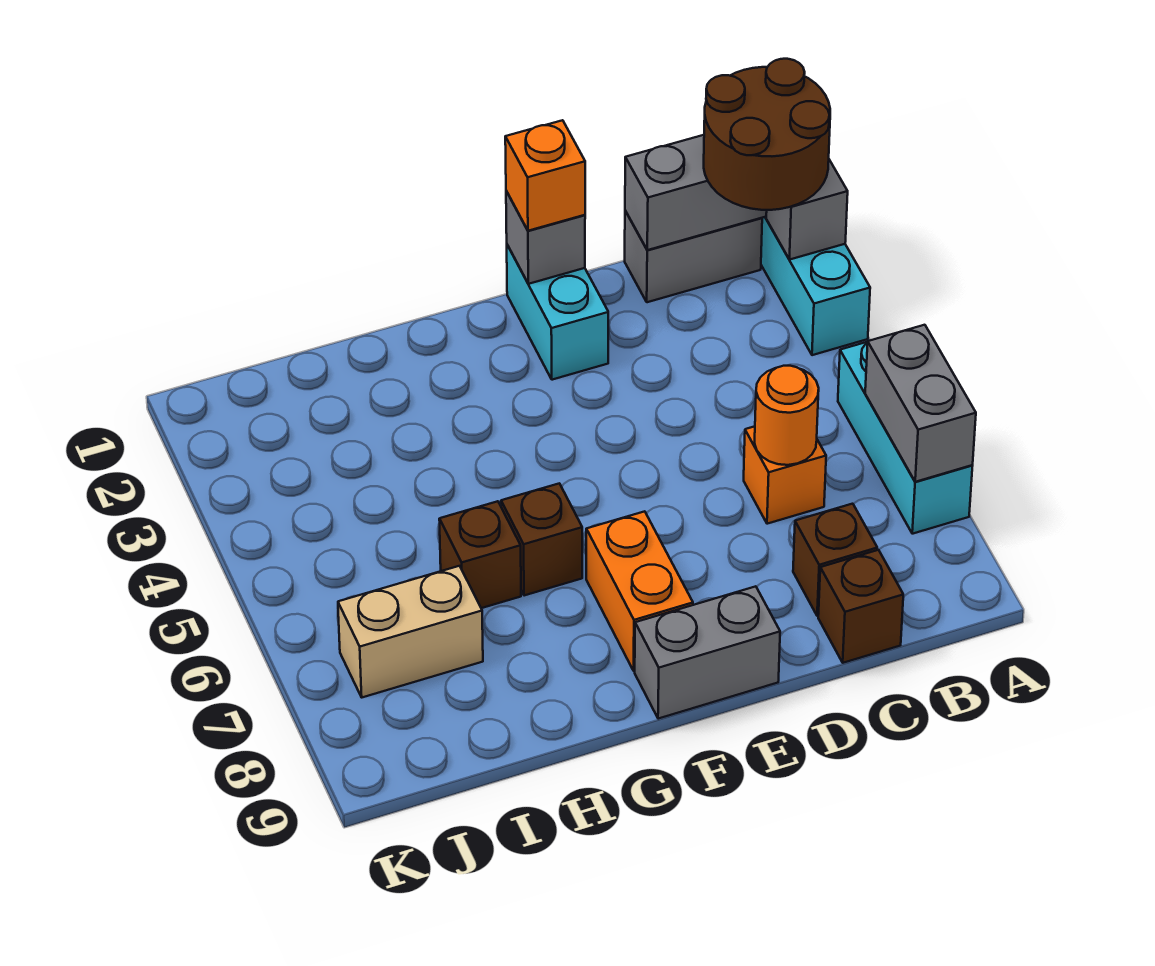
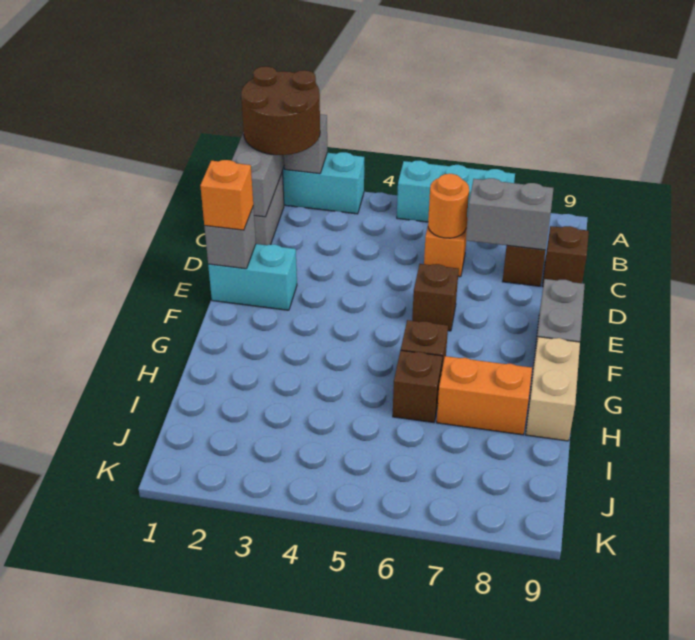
grey brick A6:A7 level 2 -> grey brick C7:C8 level 2
none -> brown brick E6 level 1
orange brick F7:F8 level 1 -> orange brick H7:H8 level 1
tan brick I7:J7 level 1 -> tan brick G9:H9 level 1

